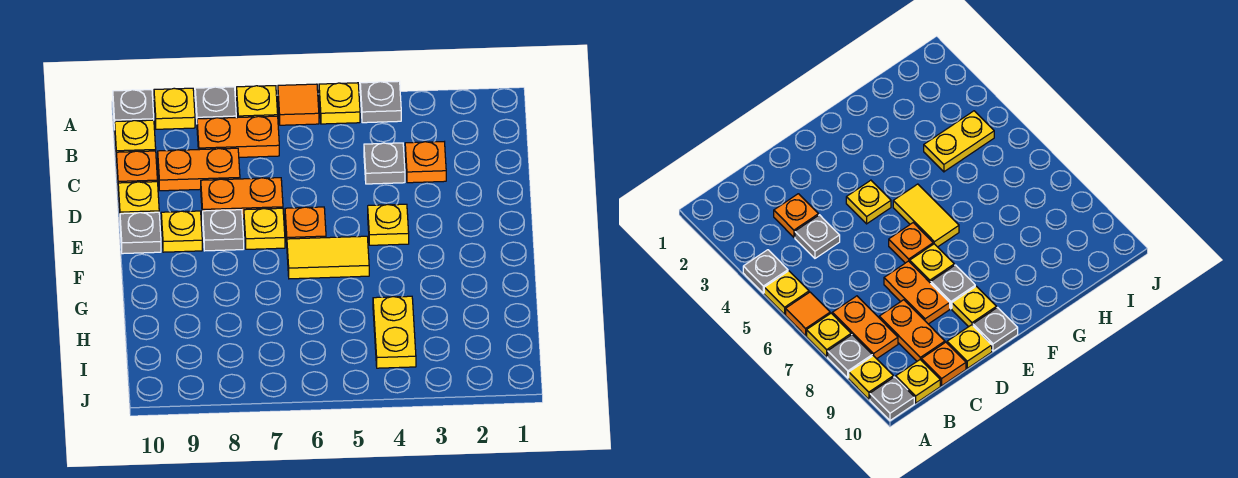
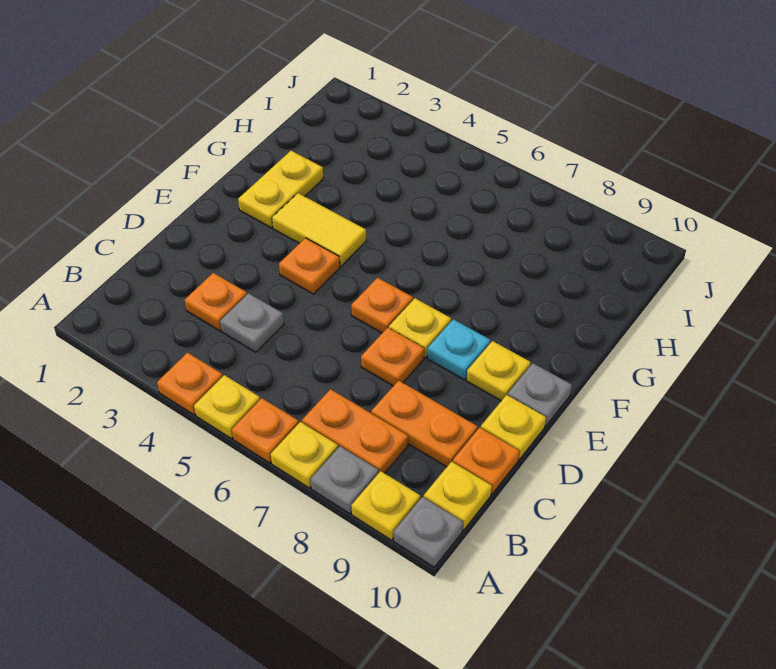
grey plate A4 level 1 -> orange plate A4 level 1
orange tile A6 level 1 -> orange plate A6 level 1
orange plate D7:D8 level 1 -> orange plate D7 level 1
yellow plate E4 level 1 -> orange plate E4 level 1
grey plate E8 level 1 -> cyan plate E8 level 1
yellow tile F5:F6 level 1 -> yellow tile F3:F4 level 1
yellow plate H4:I4 level 1 -> yellow plate F2:G2 level 1

